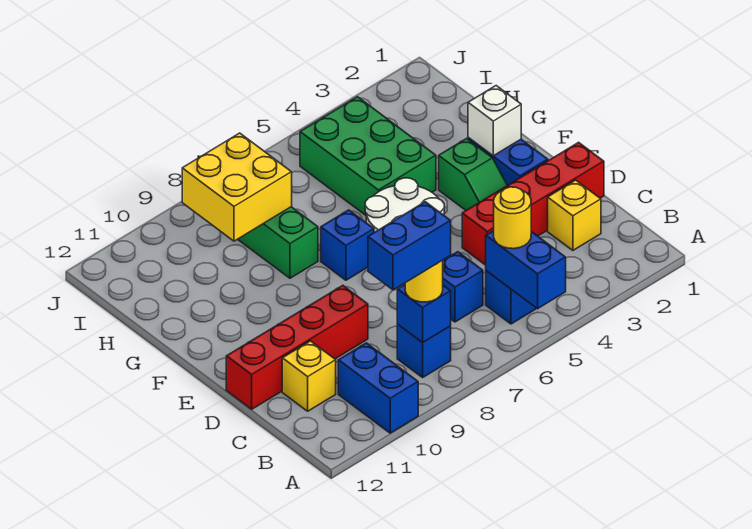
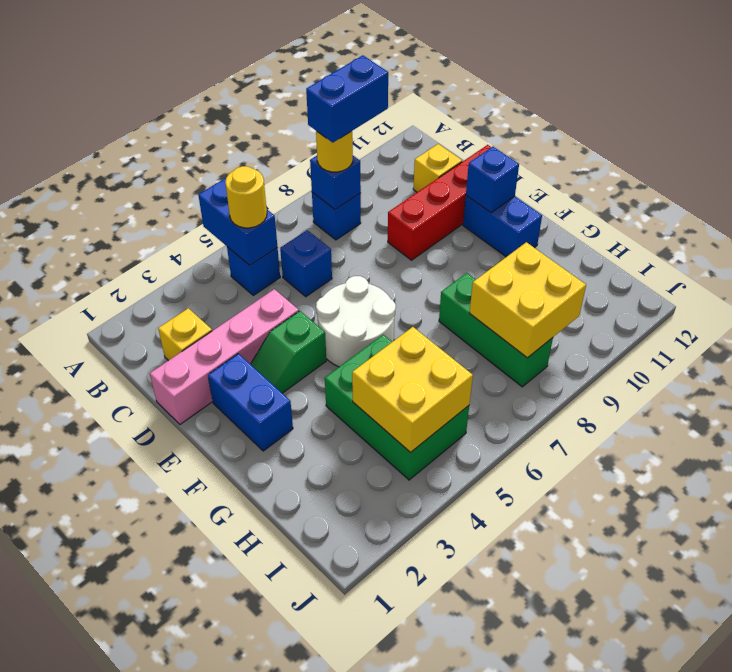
blue brick A10:B10 level 1 -> blue brick E11:F11 level 1
red brick D1:D4 level 1 -> pink brick D1:D4 level 1
green slope E3:F3 level 1 top F -> green slope E3:E4 level 1 top 4
white brick F2 level 2 -> none
blue brick F7 level 1 -> blue brick E11 level 2
none -> yellow brick H4:I5 level 2

